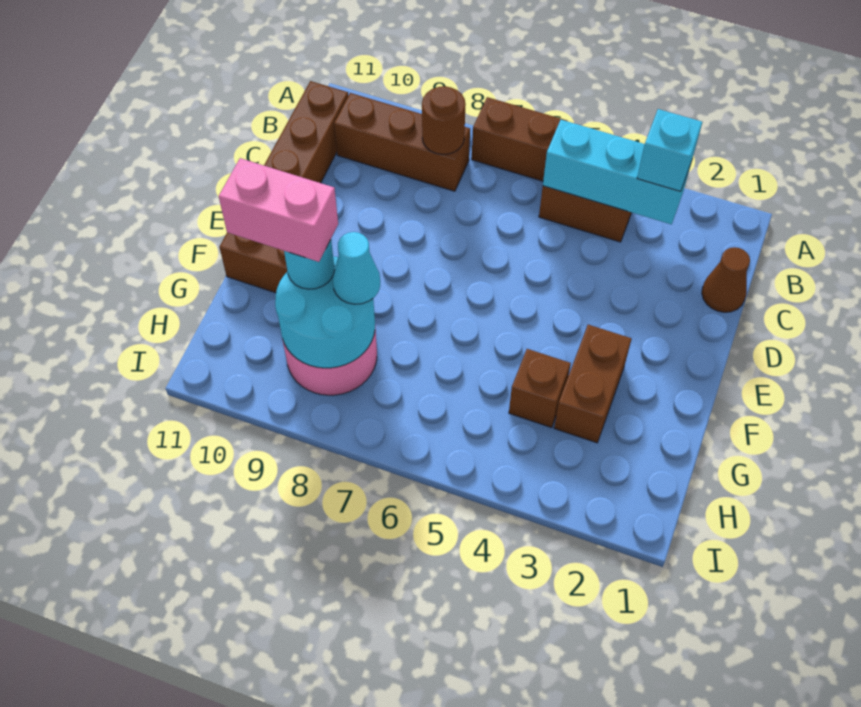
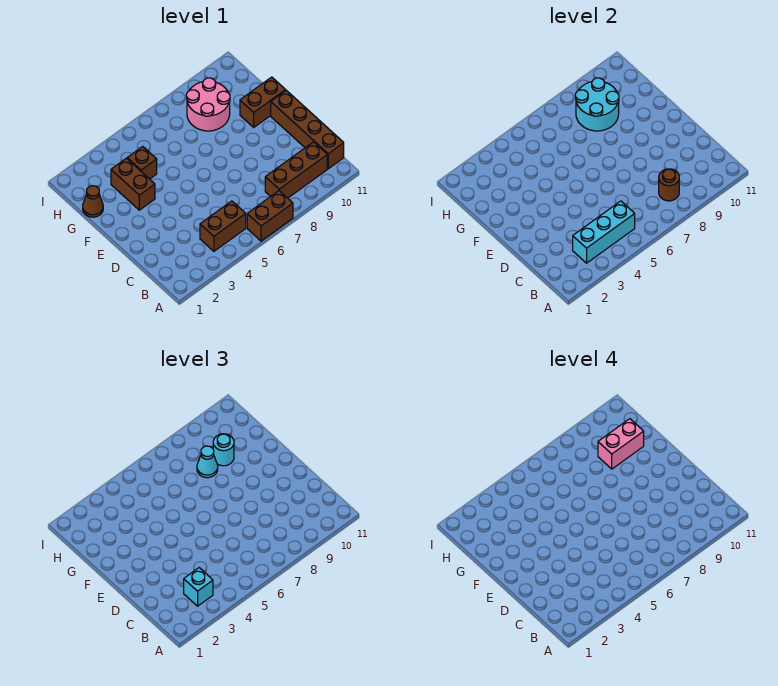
brown cone C1 level 1 -> brown cone G1 level 1

